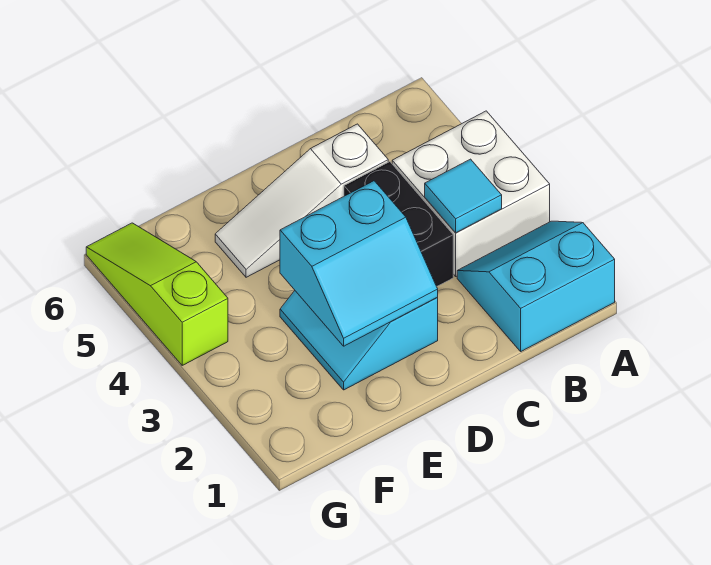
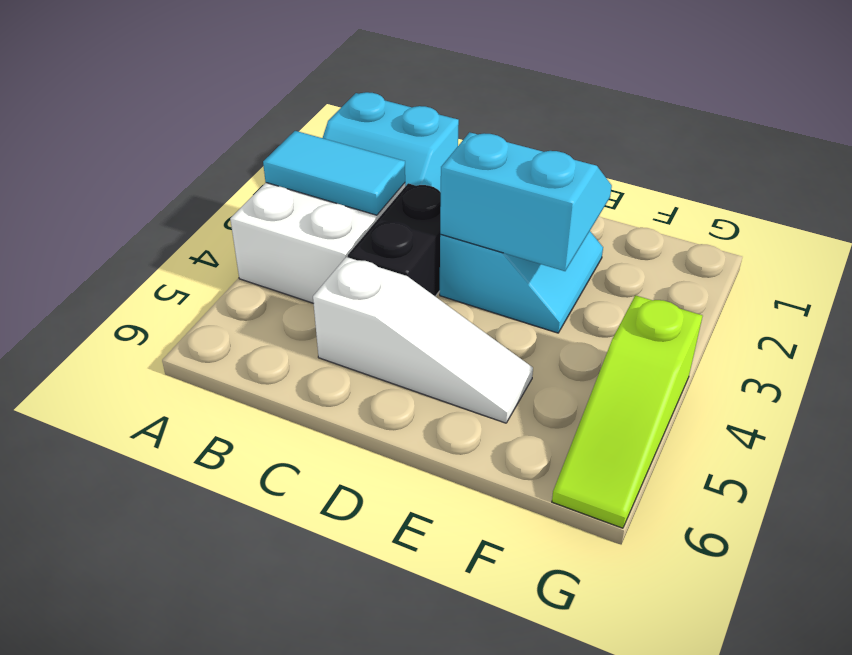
cyan tile B3 level 2 -> cyan tile A3:B3 level 2

